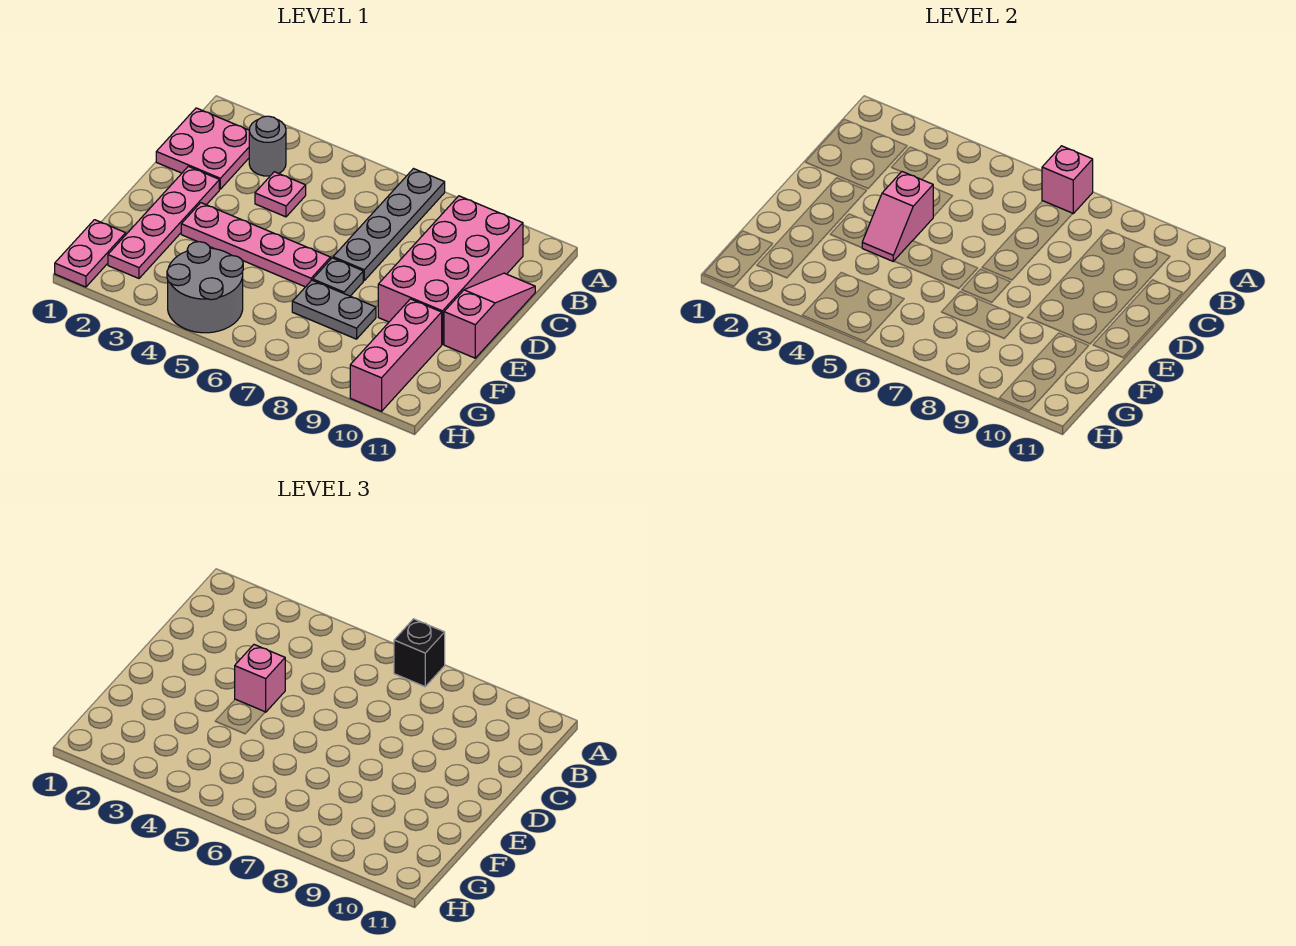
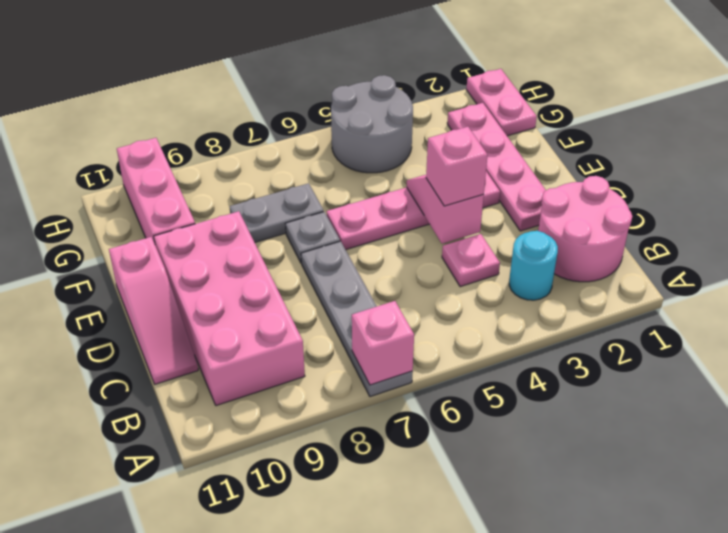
black brick A7 level 3 -> none
pink plate B1:C2 level 1 -> pink round brick B1:C2 level 1
grey round brick B3 level 1 -> cyan round brick B3 level 1

